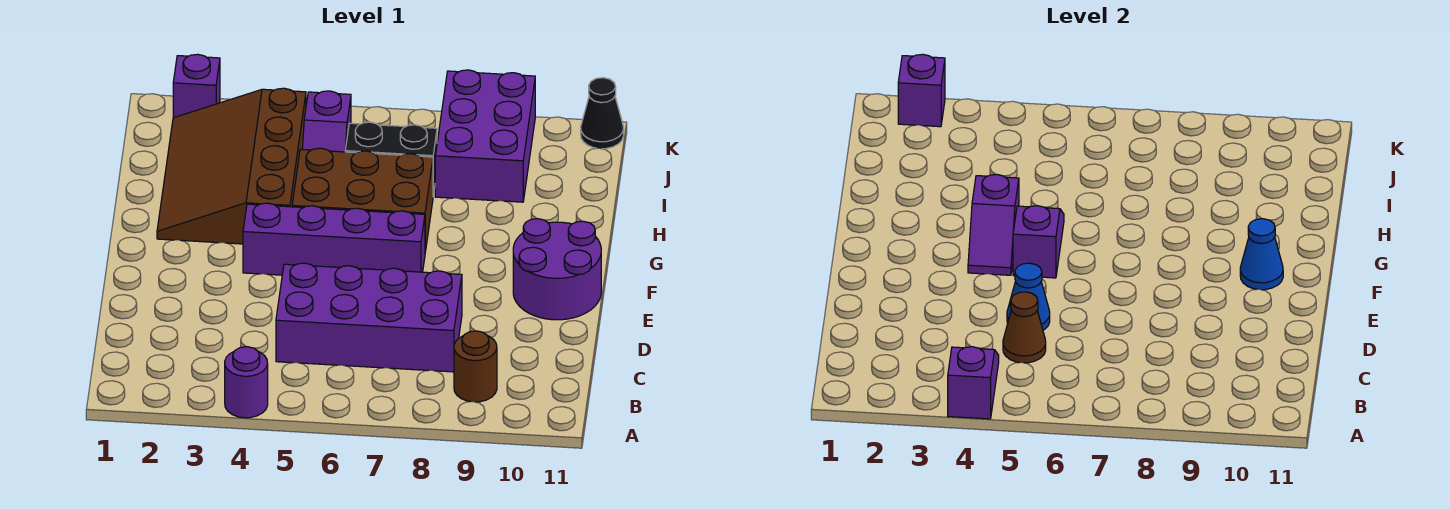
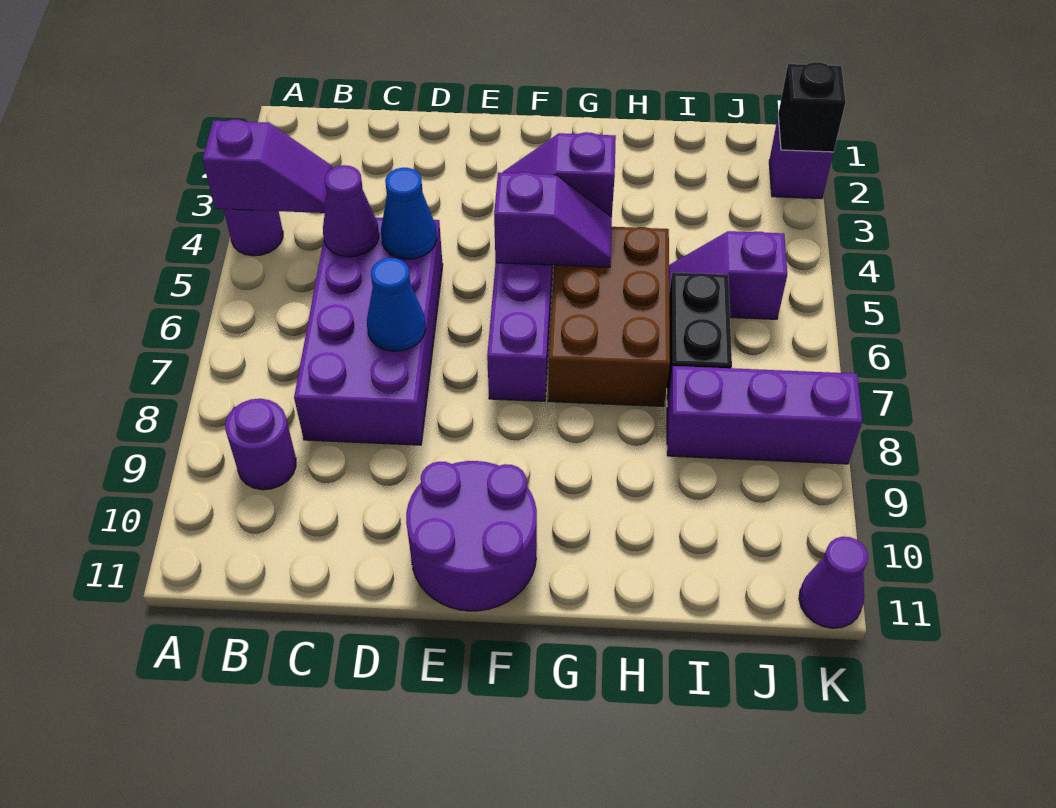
brown round brick B9 level 1 -> purple round brick B9 level 1
brown cone C5 level 2 -> purple cone C5 level 2
blue cone F10 level 2 -> blue cone D7 level 2
brown slope G2:J4 level 1 top 4 -> none
purple brick I8:K9 level 1 -> purple brick I8:K8 level 1
purple brick K2 level 2 -> black brick K2 level 2
black cone K11 level 1 -> purple cone K11 level 1

